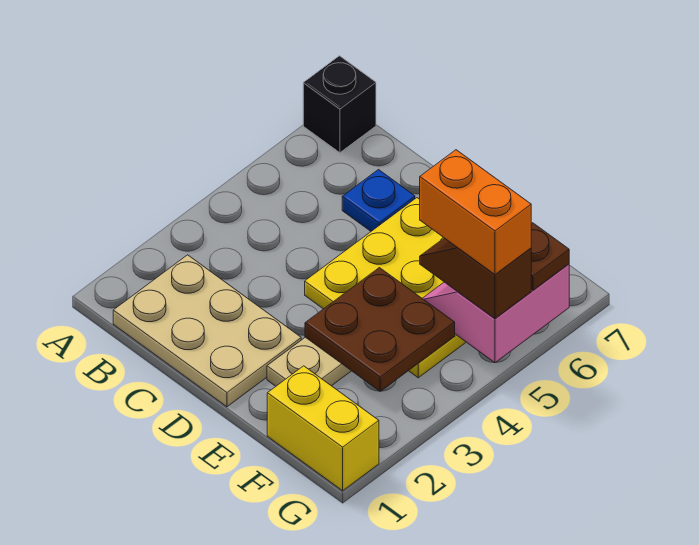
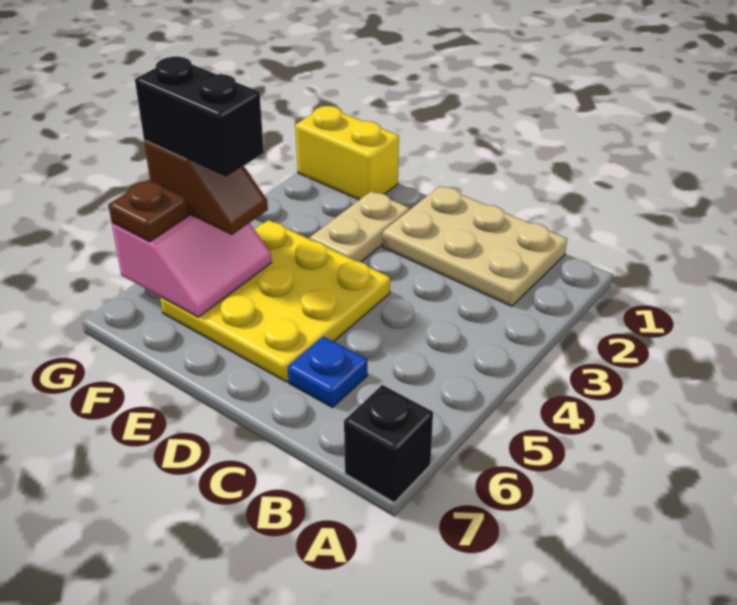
brown plate E3:F4 level 2 -> none
orange brick F5:G5 level 4 -> black brick F5:G5 level 4

